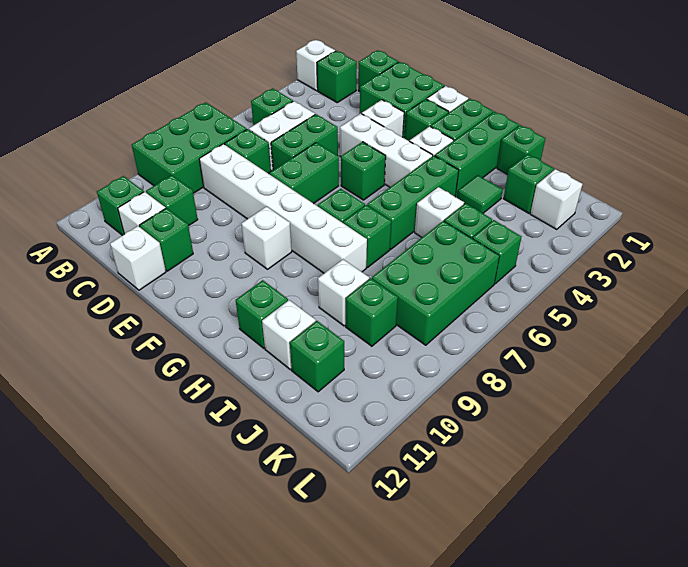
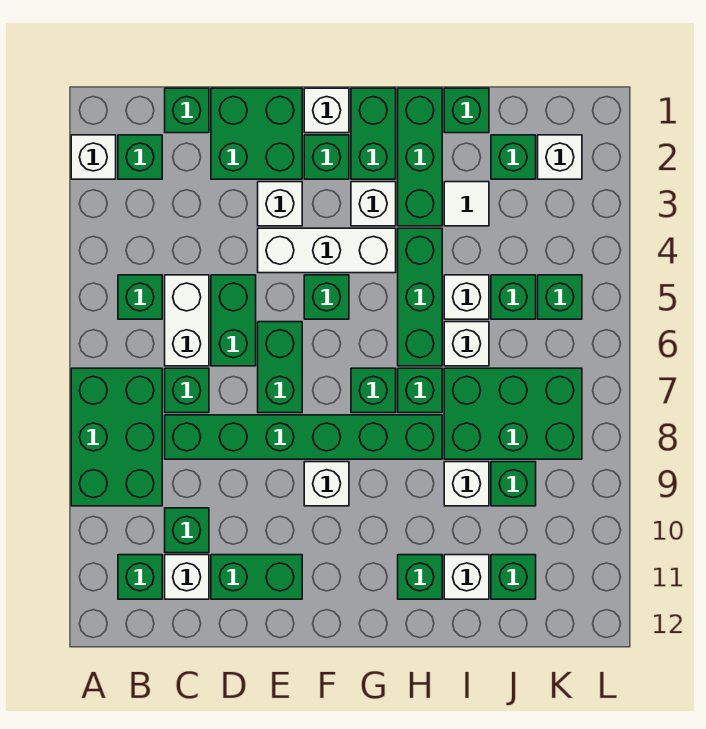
white brick C8:H8 level 1 -> green brick C8:H8 level 1
green brick D11 level 1 -> green brick D11:E11 level 1
white brick D12 level 1 -> white brick I6 level 1
green tile I3 level 1 -> white tile I3 level 1
green brick J6:K8 level 1 -> green brick I7:K8 level 1

